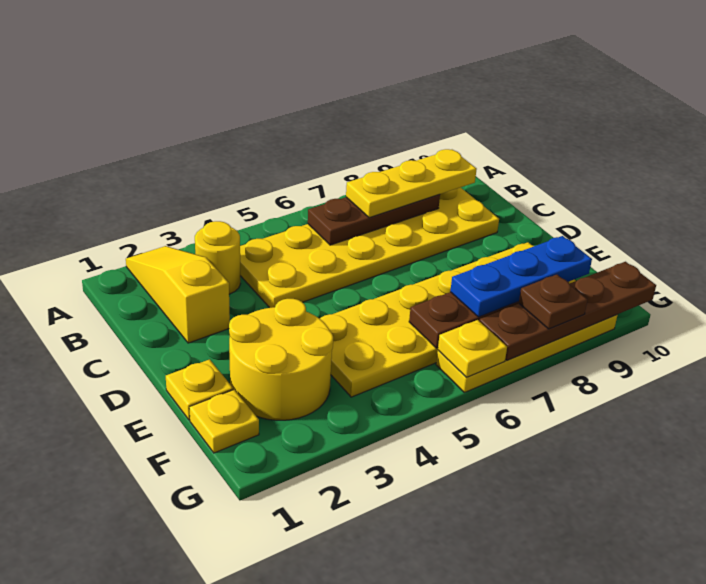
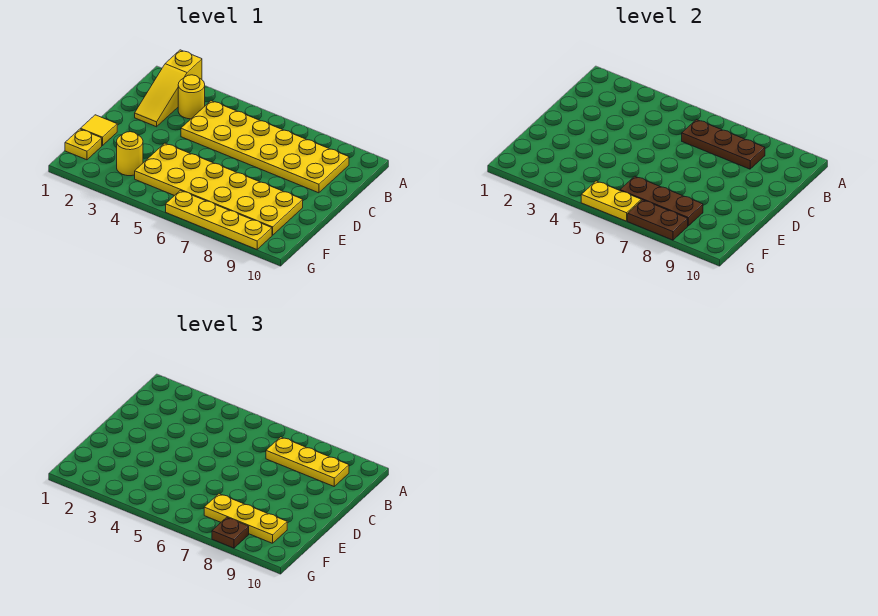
yellow slope A2:C2 level 1 top C -> yellow slope A2:C2 level 1 top A
yellow plate E1 level 1 -> yellow tile E1 level 1
yellow round brick E2:F3 level 1 -> yellow round brick F3 level 1
blue plate F7:F9 level 3 -> yellow plate F7:F9 level 3
yellow plate G6 level 2 -> yellow plate G5:G6 level 2
brown plate G7:G10 level 2 -> brown plate G7:G8 level 2

